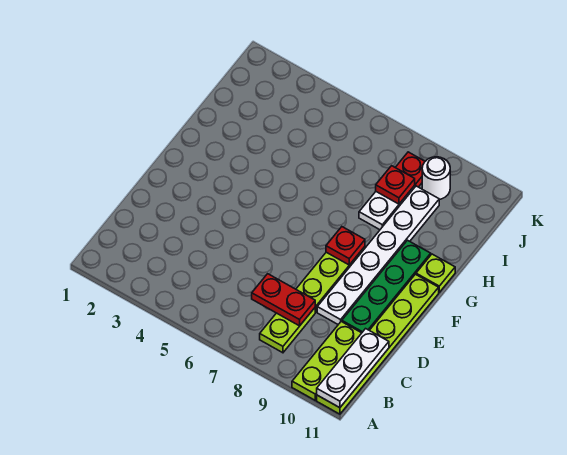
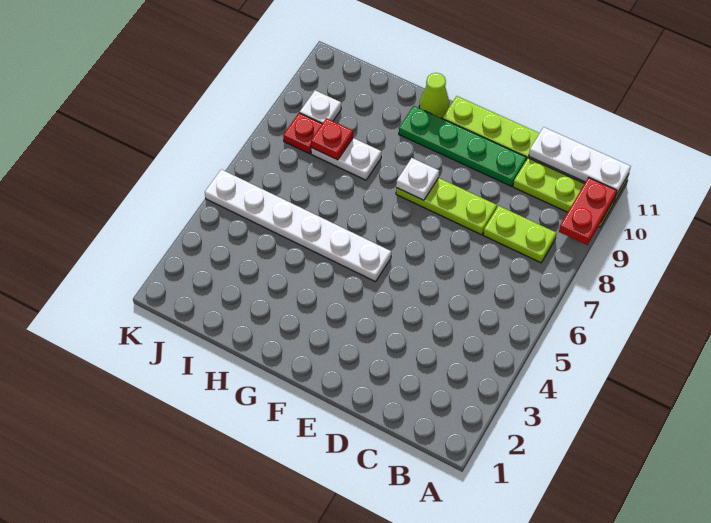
red plate C7:C8 level 2 -> red plate A9:A10 level 2
white plate D9:I9 level 1 -> white plate F5:K5 level 1
red plate F8 level 2 -> white plate F8 level 2
lime plate G11 level 1 -> lime cone G11 level 1
white round brick J9 level 1 -> white plate J9 level 1

